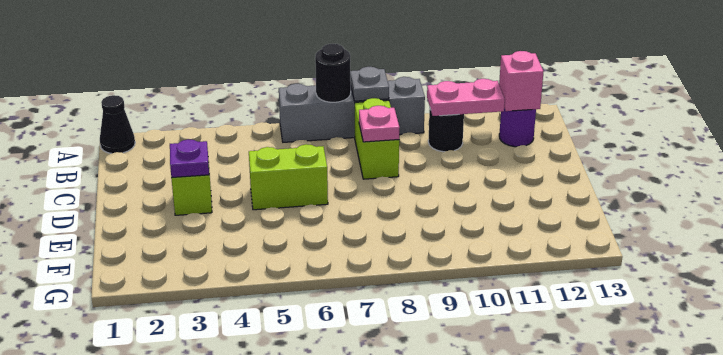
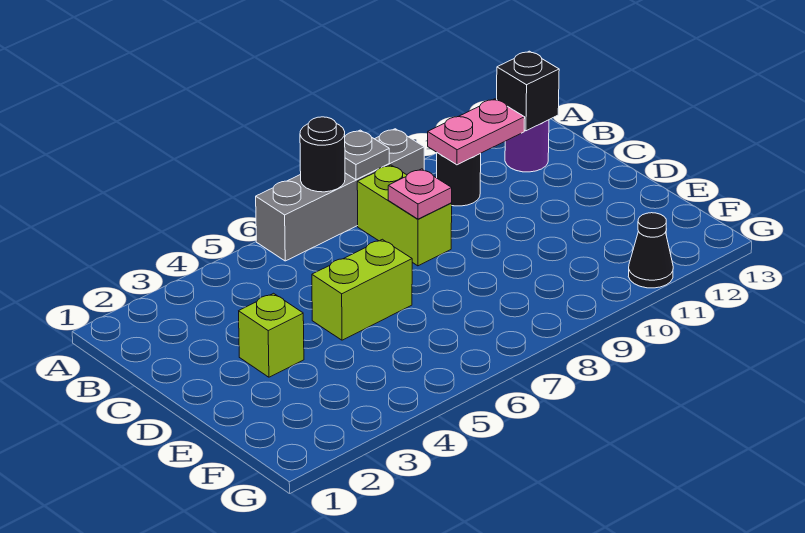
black cone A1 level 1 -> black cone G11 level 1
pink brick B12 level 2 -> black brick B12 level 2
purple plate D3 level 2 -> none

